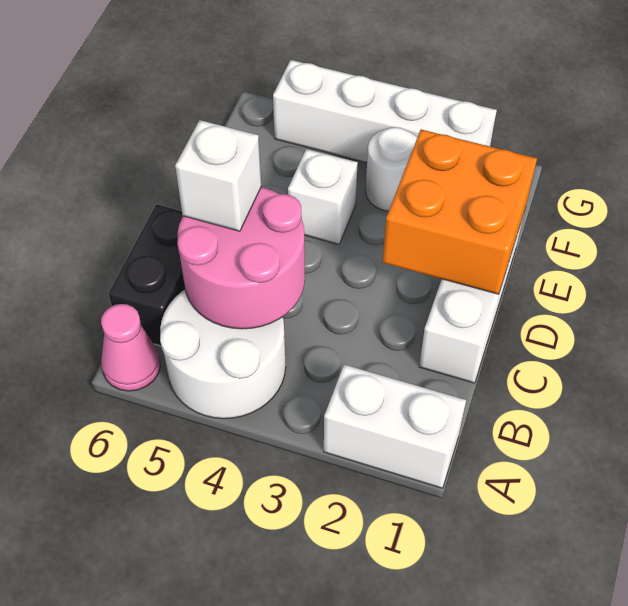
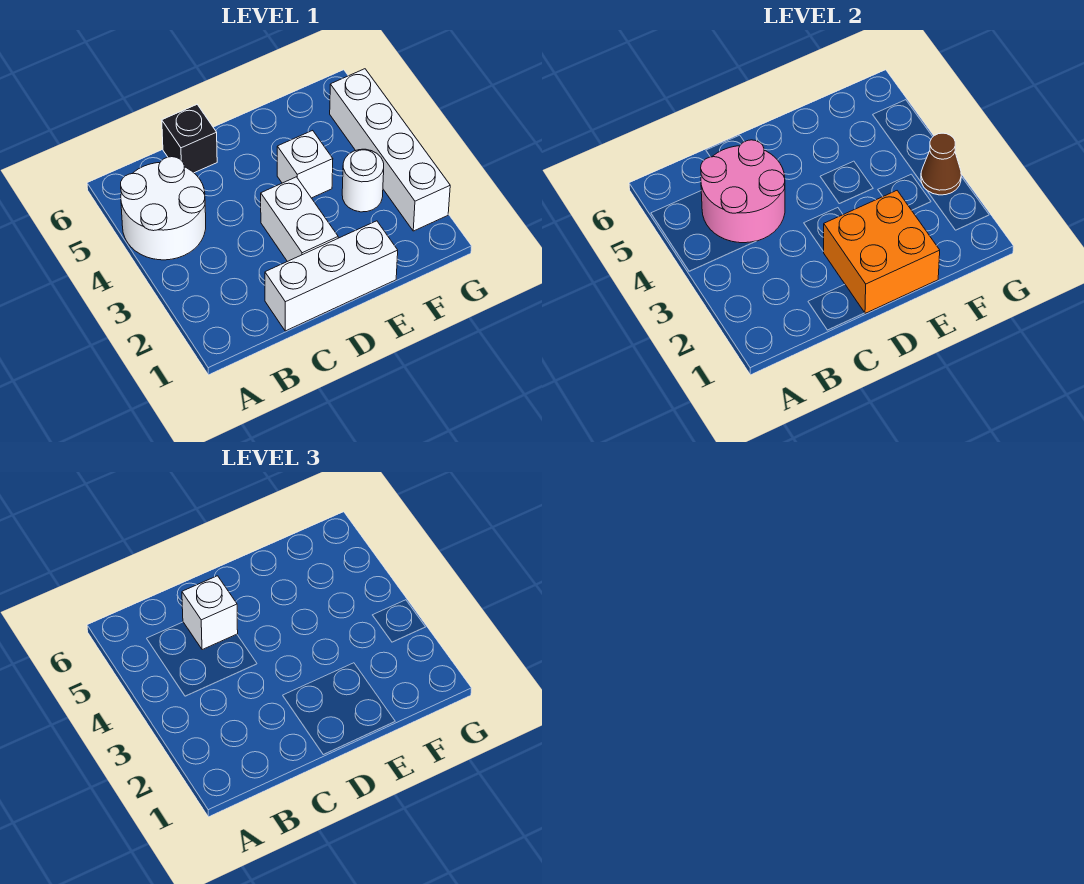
white brick A1:A2 level 1 -> white brick D2:D3 level 1
pink cone A6 level 1 -> none
black brick B6:C6 level 1 -> black brick C6 level 1
none -> brown cone G3 level 2

